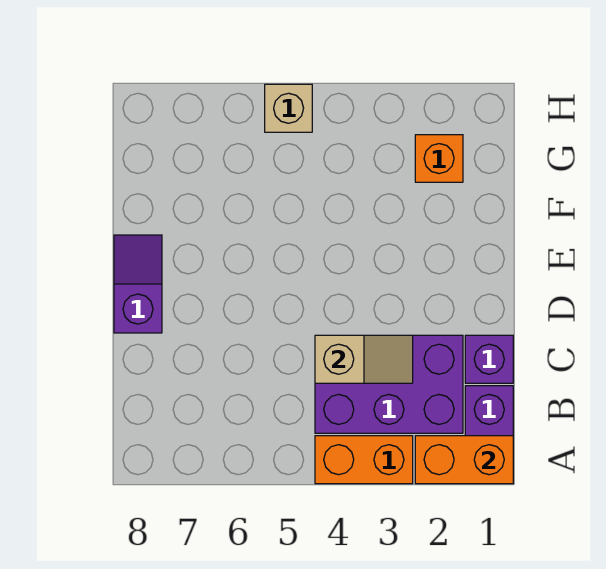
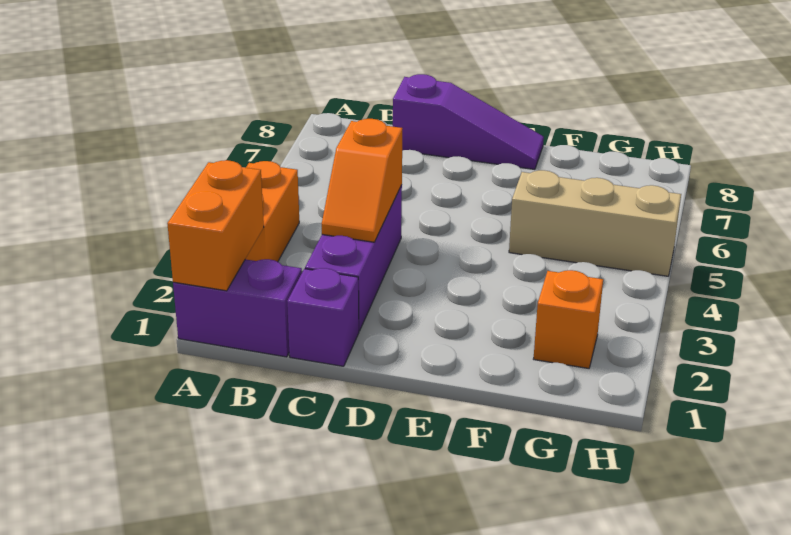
purple brick B2:C4 level 1 -> purple brick C2:C4 level 1
tan slope C3:C4 level 2 top 4 -> orange slope C3:C4 level 2 top 4
purple slope D8:E8 level 1 top D -> purple slope C8:E8 level 1 top C
tan brick H5 level 1 -> tan brick F5:H5 level 1

